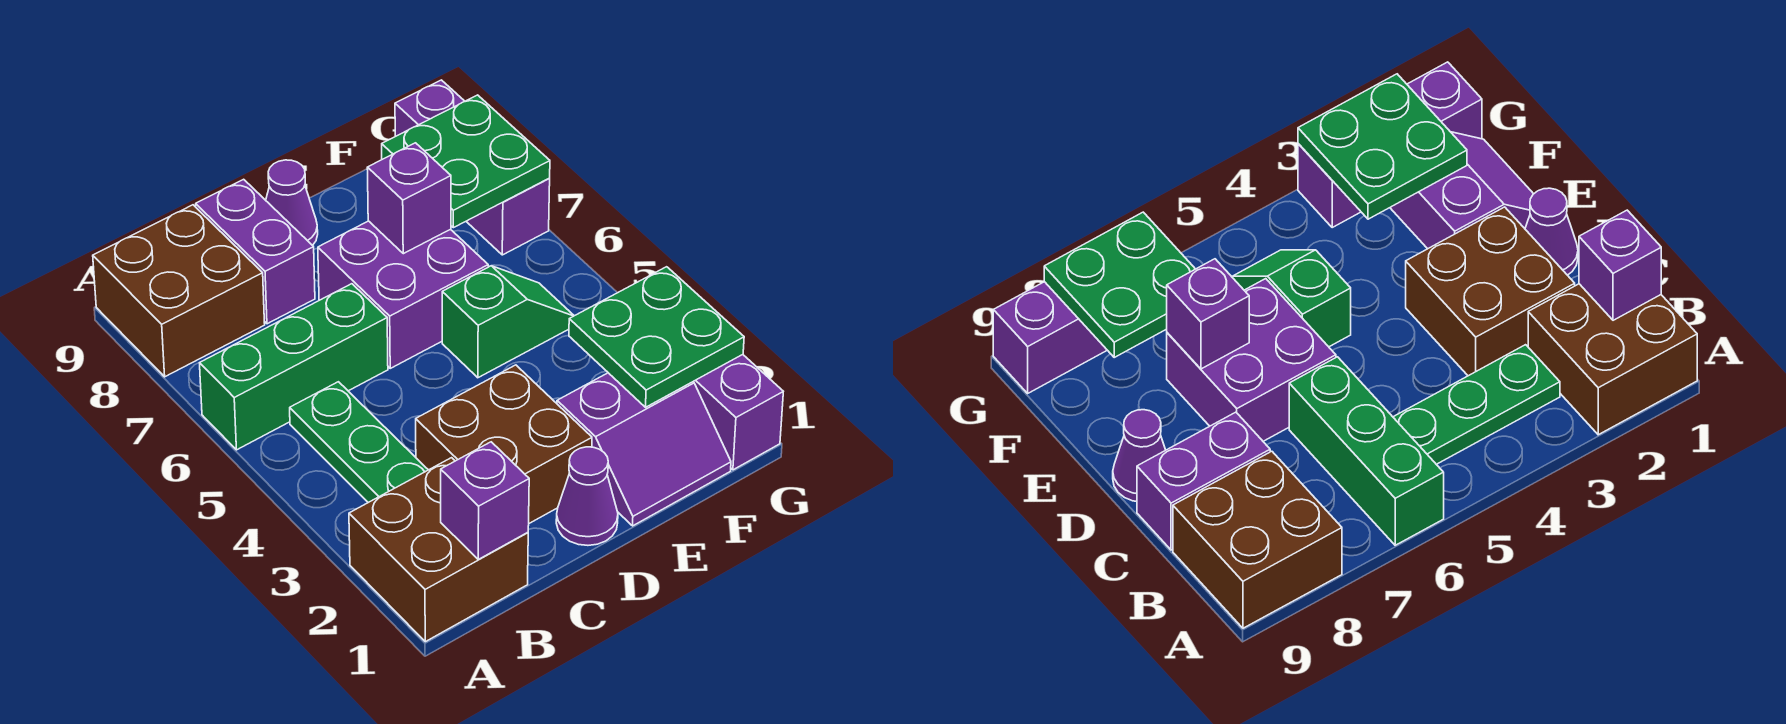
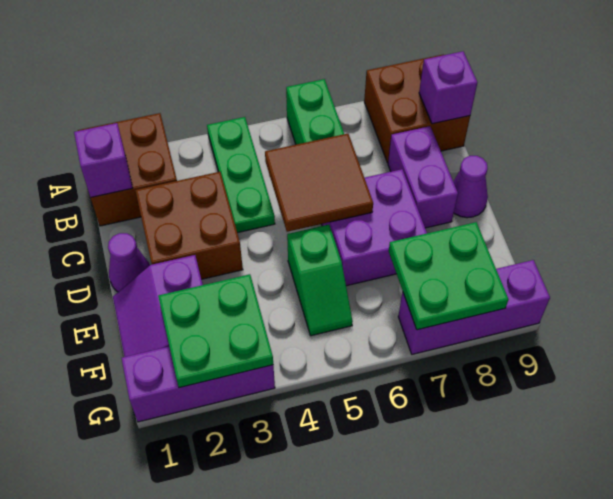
green plate B3:B5 level 1 -> green plate A4:C4 level 1
none -> brown tile C5:D6 level 2
purple brick C8:C9 level 1 -> purple brick C8:D8 level 1
purple brick E7 level 2 -> purple brick B9 level 2

